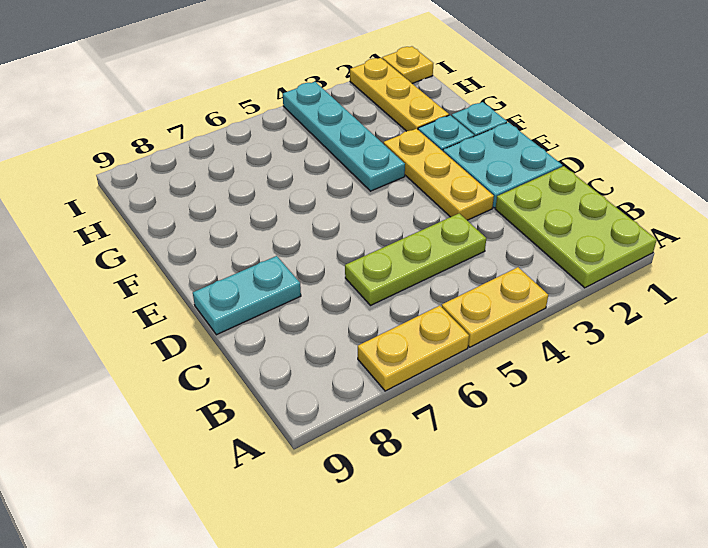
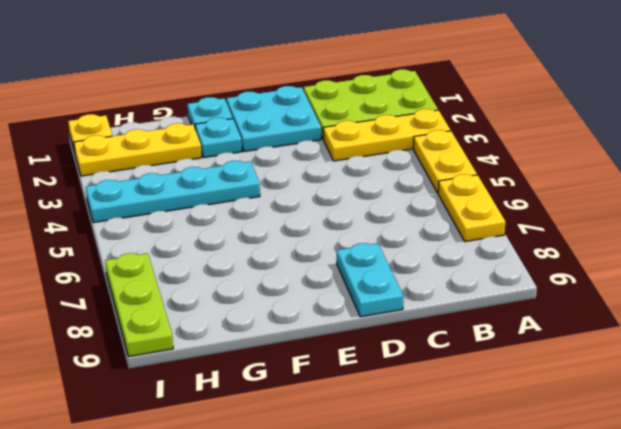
lime plate C4:C6 level 1 -> lime plate I7:I9 level 1
yellow plate D3:F3 level 1 -> yellow plate A3:C3 level 1

